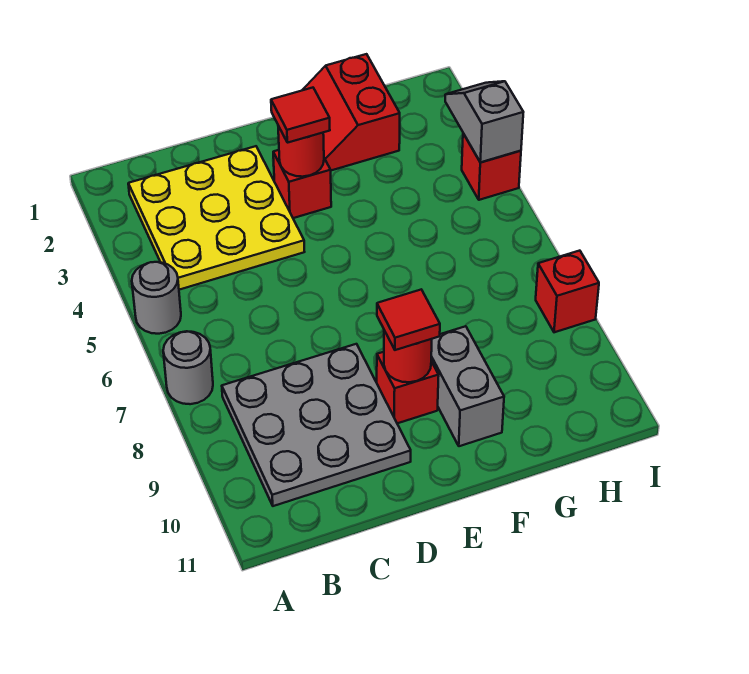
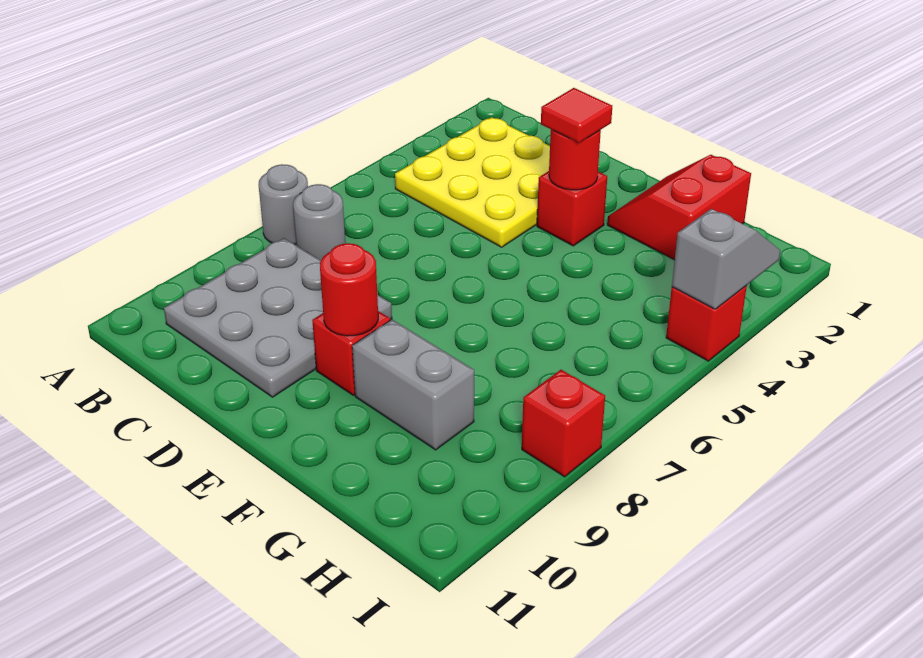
grey round brick A5 level 1 -> grey round brick B7 level 1
red tile E9 level 3 -> none
grey brick F9:F10 level 1 -> grey brick F9:G9 level 1

